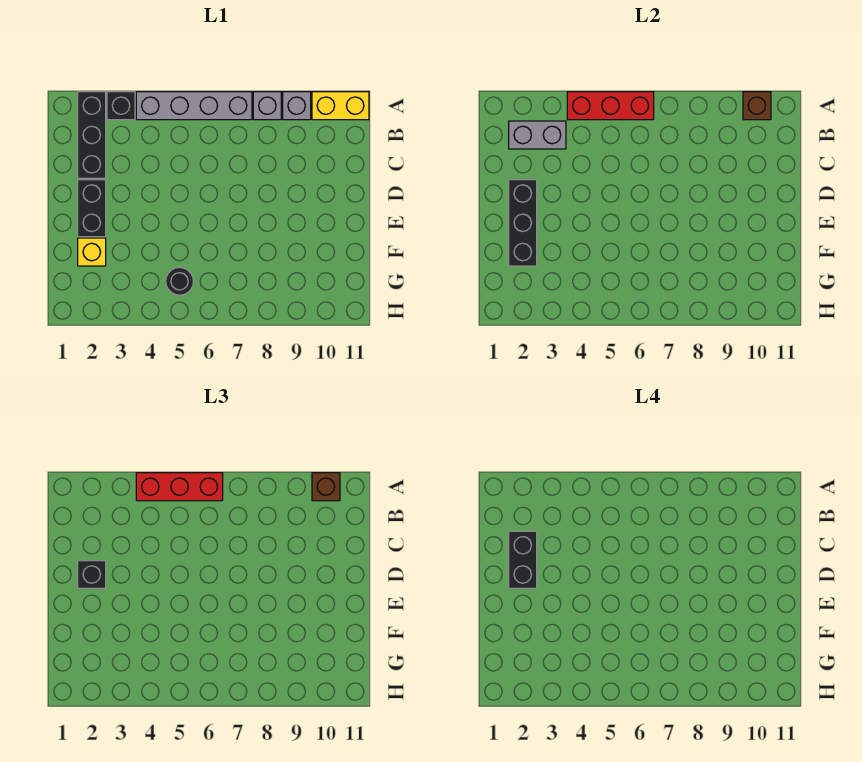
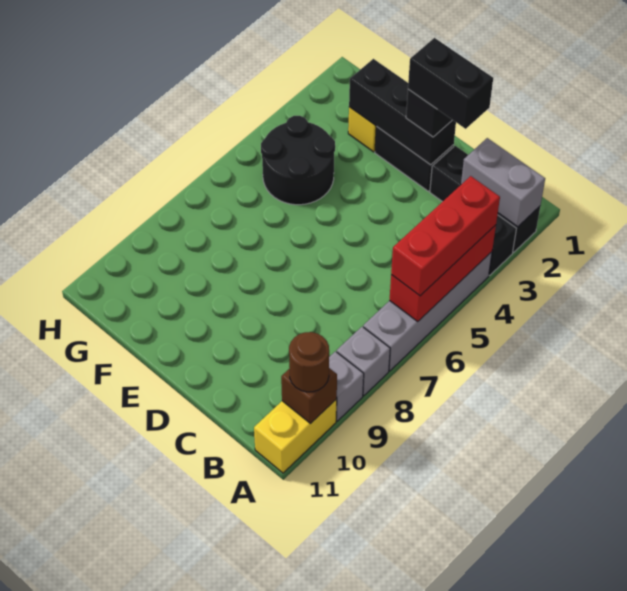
brown brick A10 level 3 -> brown round brick A10 level 3
grey brick B2:B3 level 2 -> grey brick A2:B2 level 2
black round brick G5 level 1 -> black round brick F4:G5 level 1

